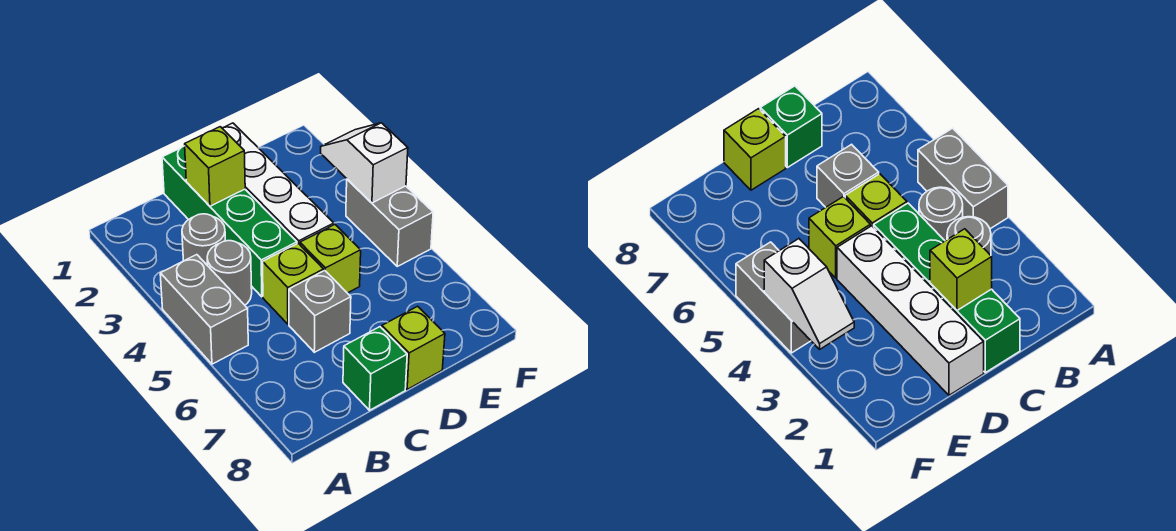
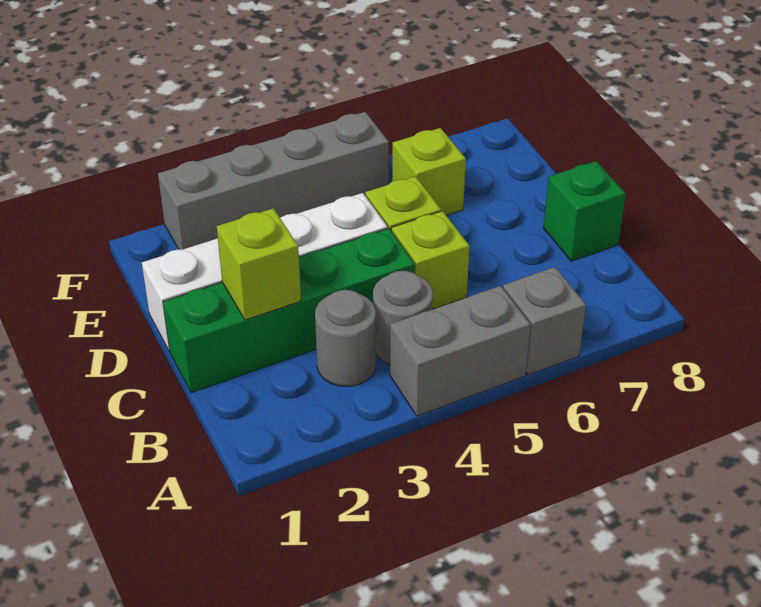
grey brick C6 level 1 -> grey brick A6 level 1
lime brick D8 level 1 -> lime brick E6 level 1
white slope F3:F4 level 2 top 4 -> none
grey brick F4:F5 level 1 -> grey brick F2:F5 level 1

